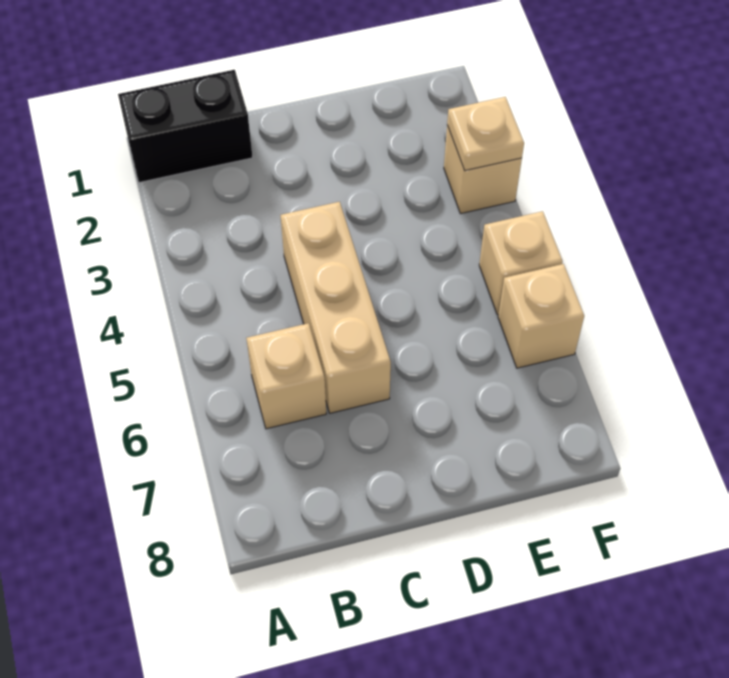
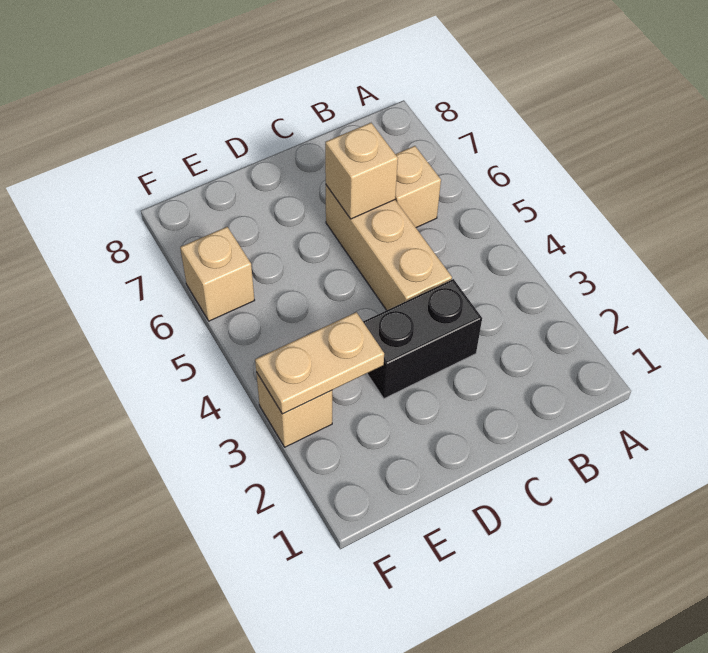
black brick A1:B1 level 1 -> black brick C3:D3 level 1
tan plate F3 level 2 -> tan plate E3:F3 level 2
tan brick F5 level 1 -> tan brick C6 level 2

